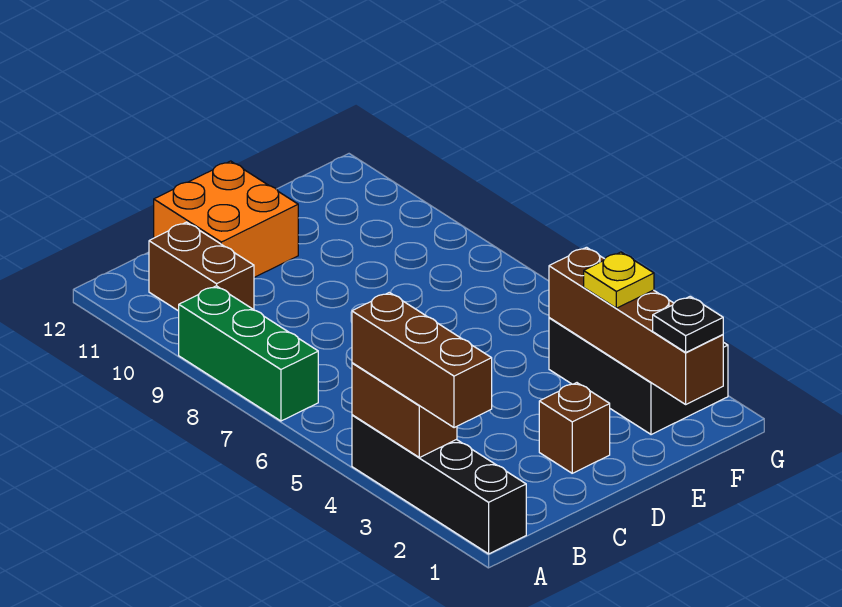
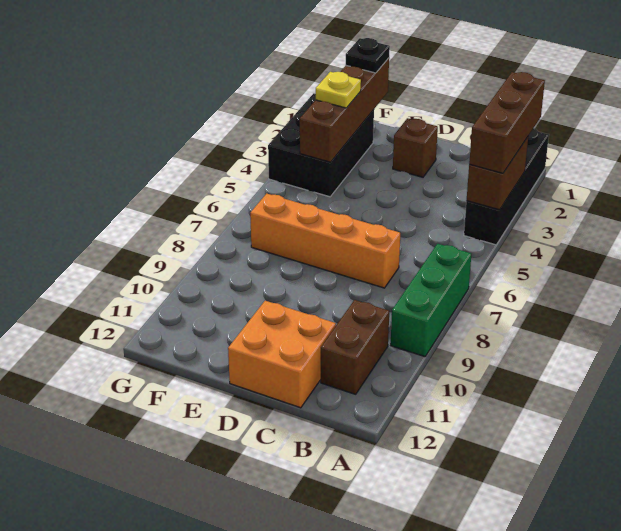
none -> orange brick C7:F7 level 1

